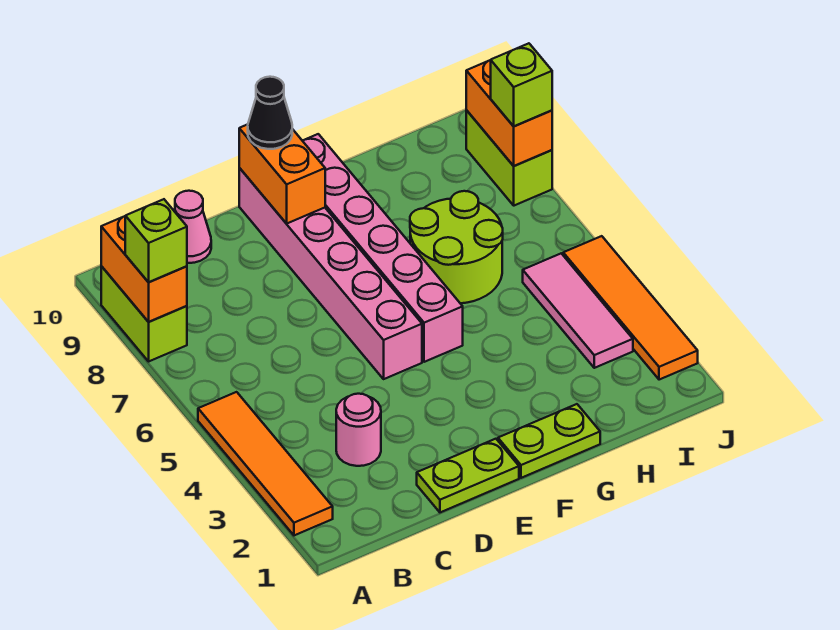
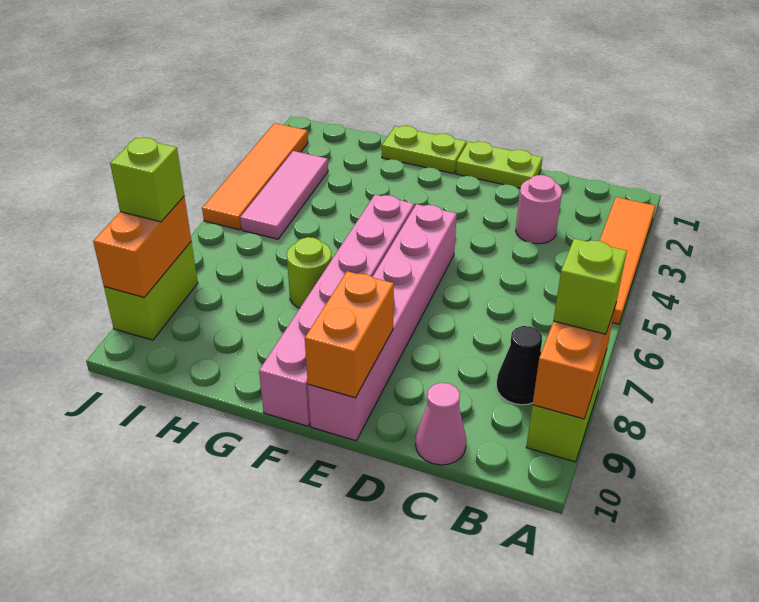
black cone E10 level 3 -> black cone B8 level 1
lime round brick G6:H7 level 1 -> lime round brick G7 level 1

